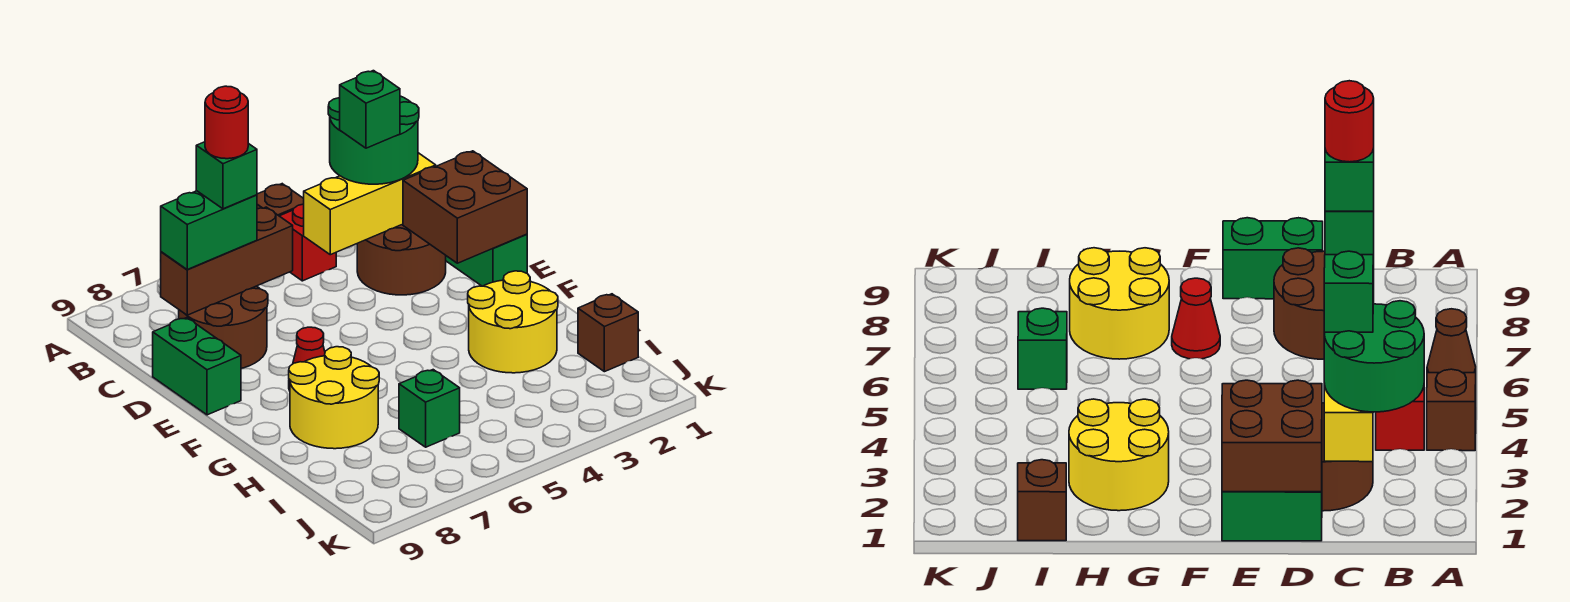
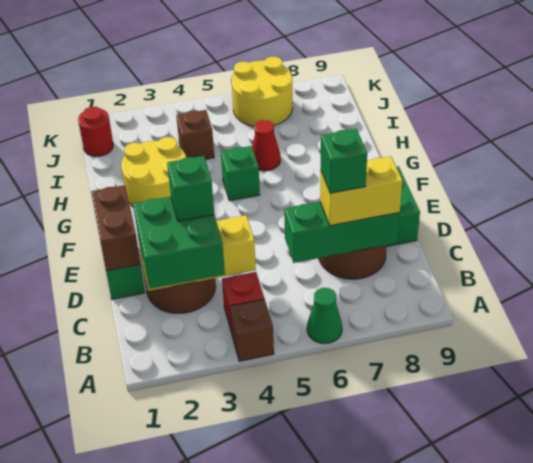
brown cone A6 level 1 -> green cone A6 level 1
green round brick B2:C3 level 3 -> green brick B2:C3 level 3
brown brick C6:C8 level 2 -> green brick C6:C8 level 2
green brick C7:C8 level 3 -> yellow brick C7:C8 level 3
red round brick C7 level 5 -> red round brick J1 level 1
brown brick D1:E2 level 2 -> brown brick D1:E1 level 2
red cone F7 level 1 -> red cone H6 level 1
yellow round brick G7:H8 level 1 -> yellow round brick J6:K7 level 1
brown brick I1 level 1 -> brown brick I4 level 1
green brick I6 level 1 -> green brick G5 level 1

